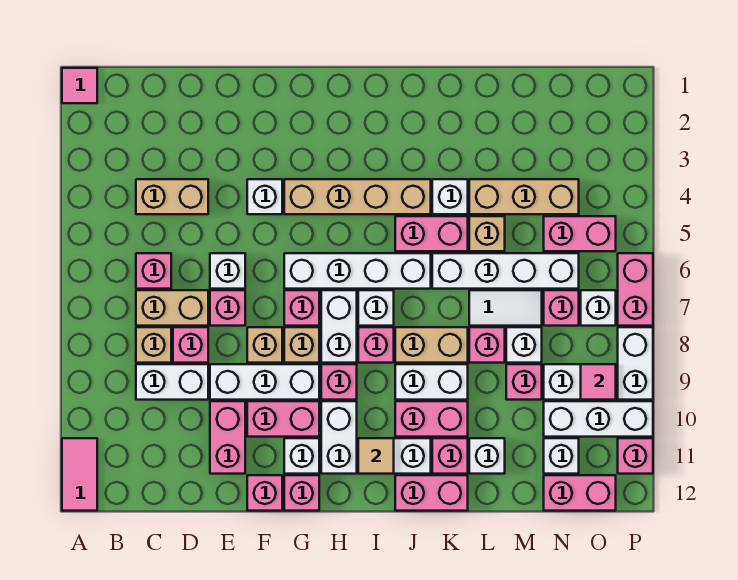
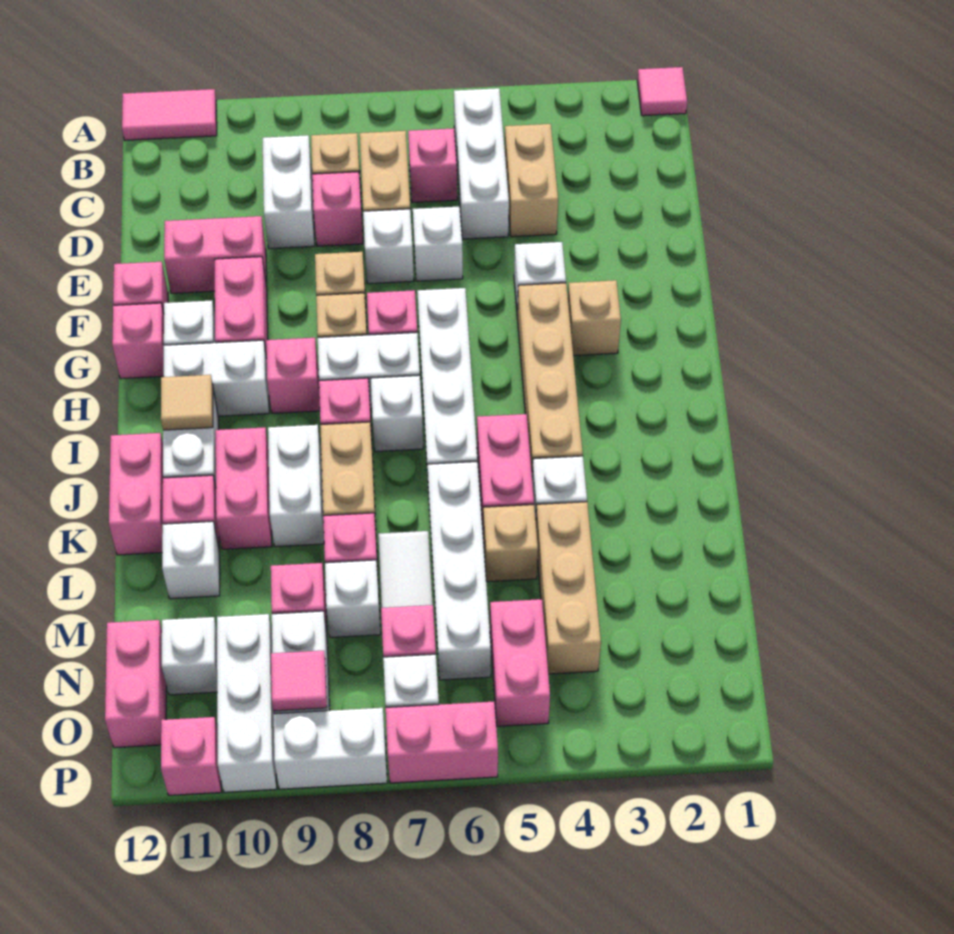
pink brick E7 level 1 -> white brick E7 level 1
white brick E9:G9 level 1 -> white brick B5:D5 level 1
none -> tan brick G3 level 1

